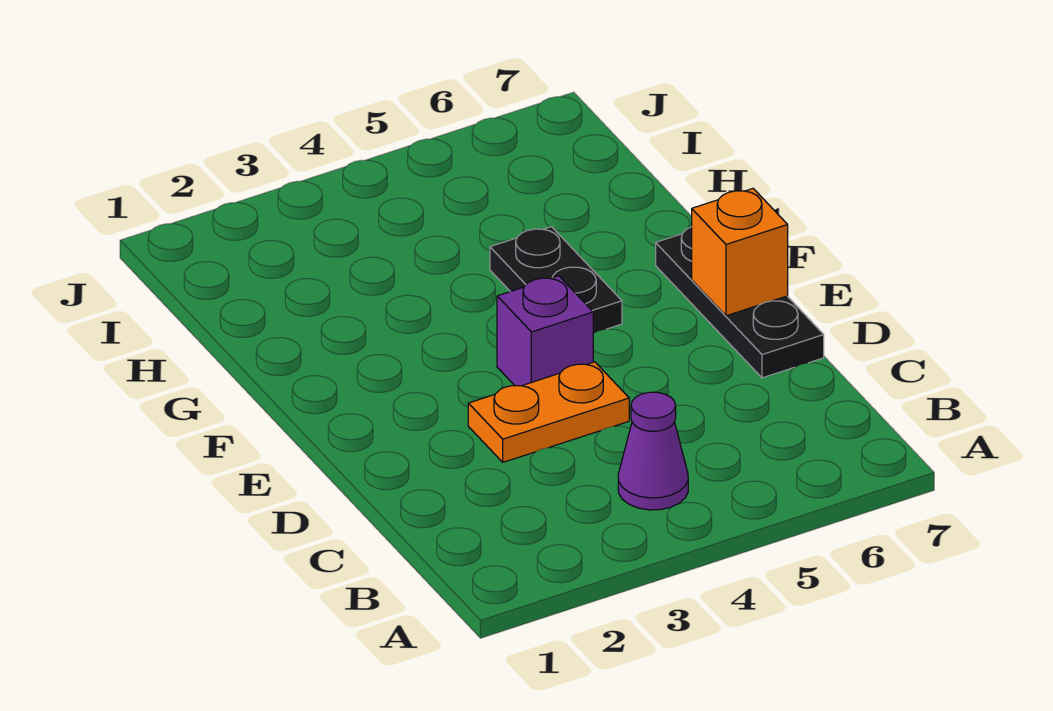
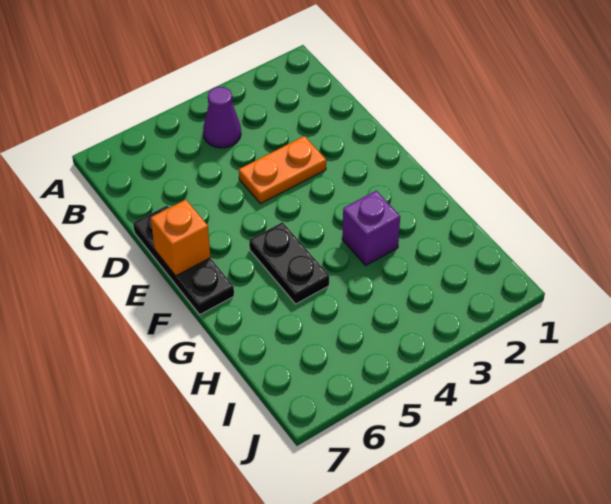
purple brick E4 level 1 -> purple brick G3 level 1

